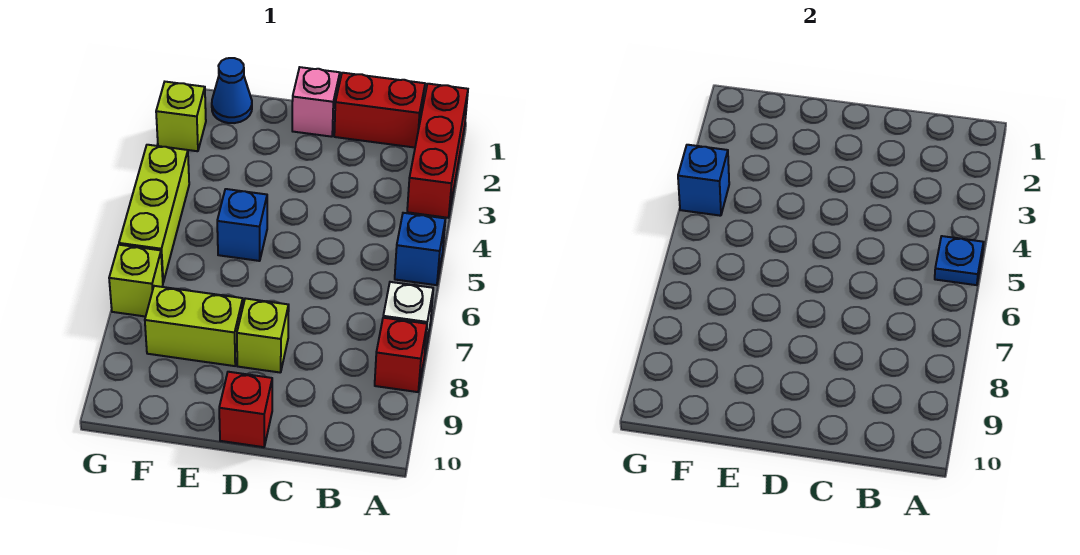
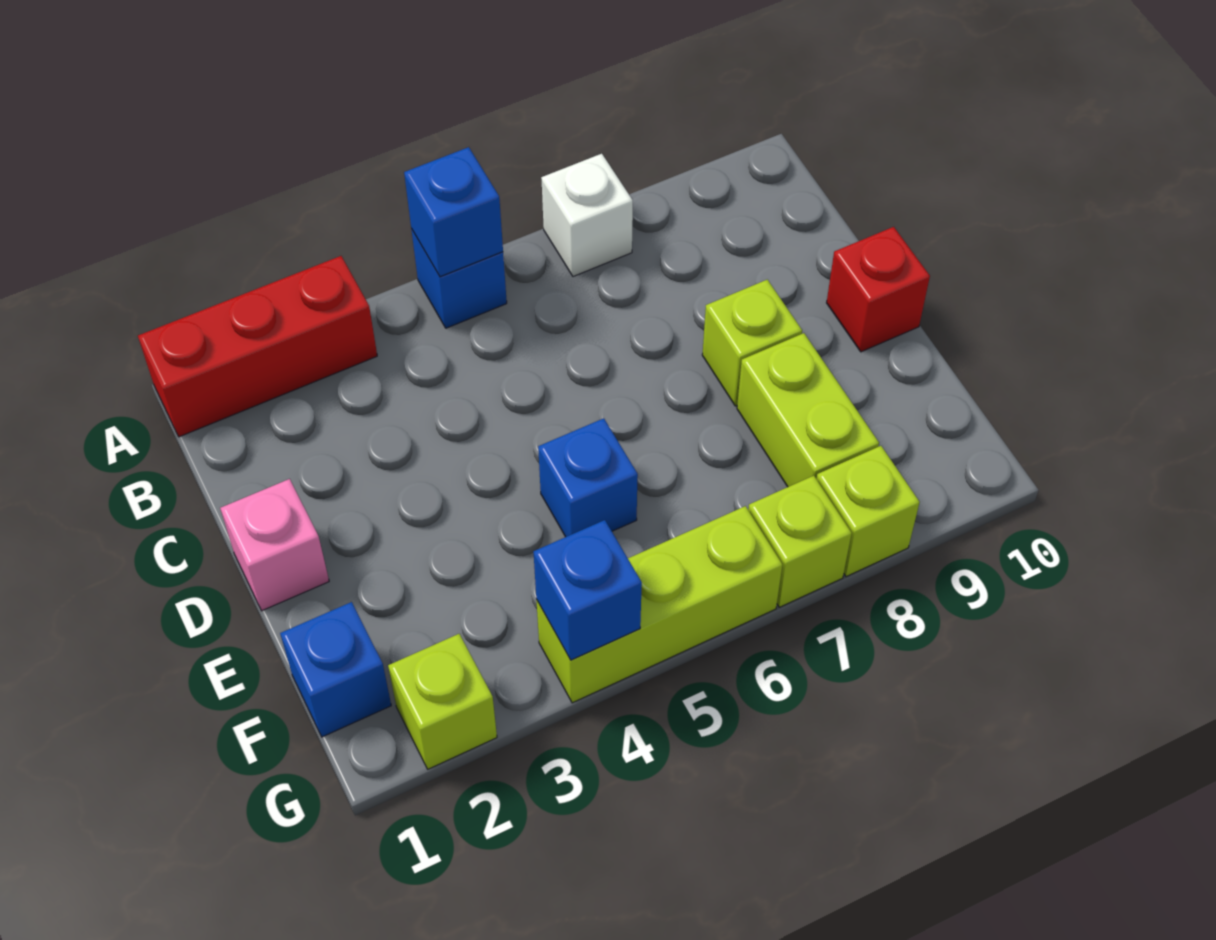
blue plate A5 level 2 -> blue brick A5 level 2
red brick A8 level 1 -> none
red brick B1:C1 level 1 -> none
blue cone F1 level 1 -> blue brick F1 level 1
none -> lime brick G8 level 1

